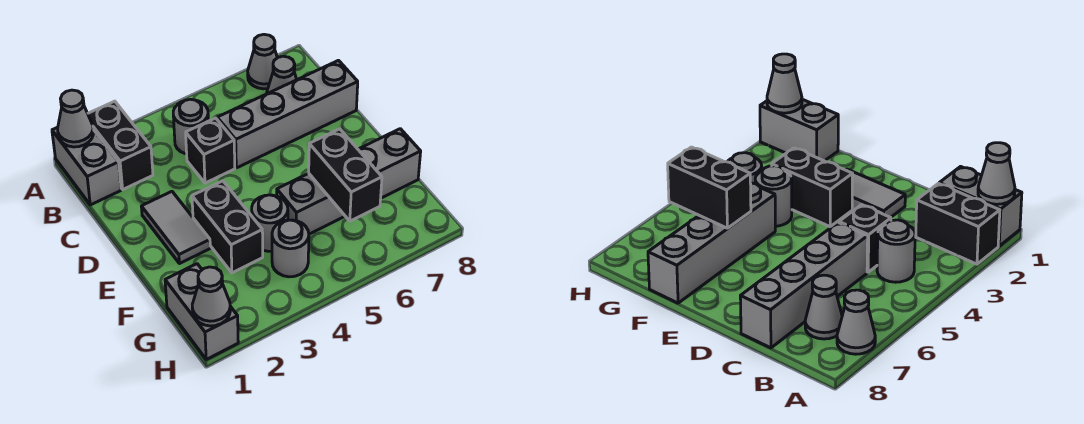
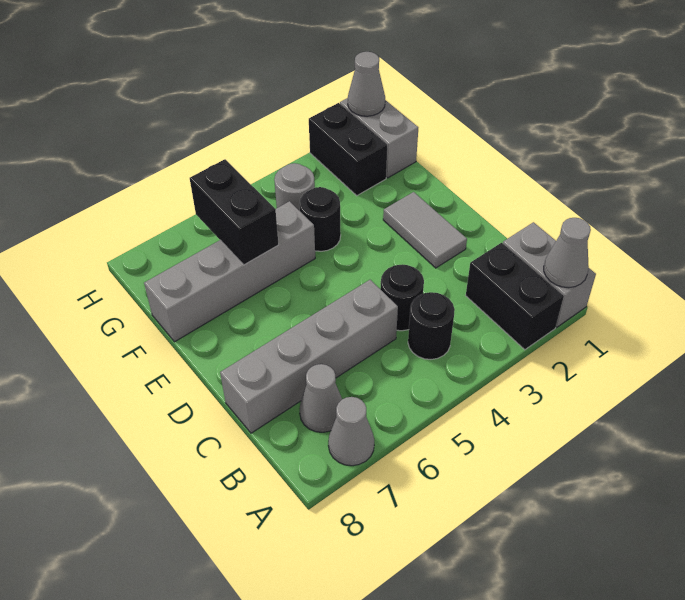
grey round brick B4 level 1 -> black round brick B4 level 1
black brick C4 level 1 -> black round brick C4 level 1
black brick E3:F3 level 1 -> black brick G2:H2 level 1
grey round brick F4 level 1 -> black round brick F4 level 1

